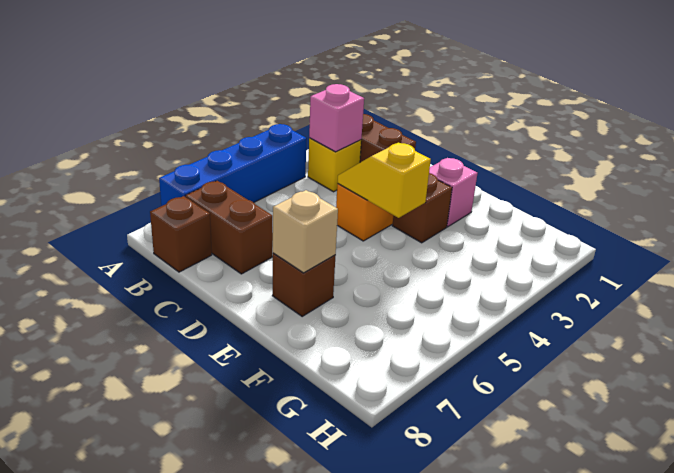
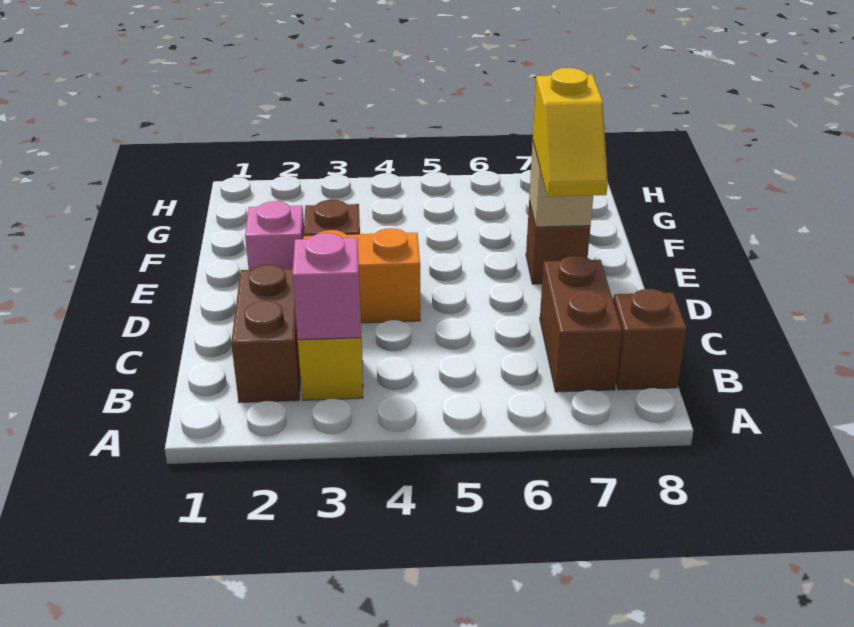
blue brick A4:A7 level 1 -> none
yellow slope D4:E4 level 2 top E -> yellow slope D7:E7 level 3 top E

